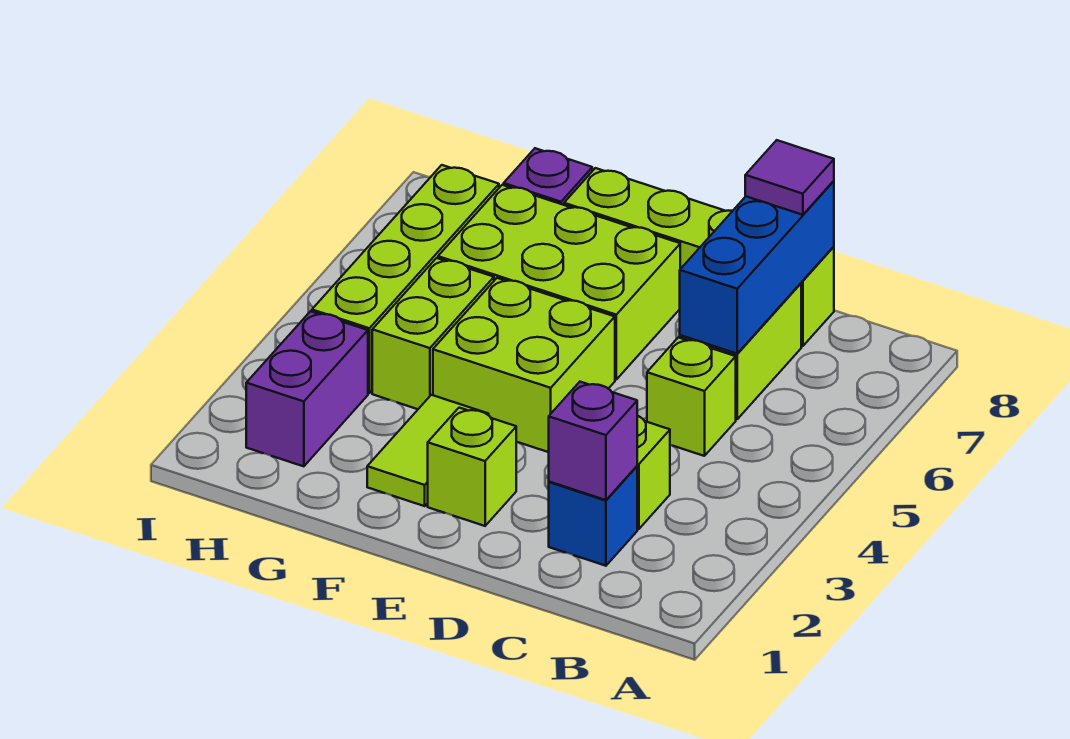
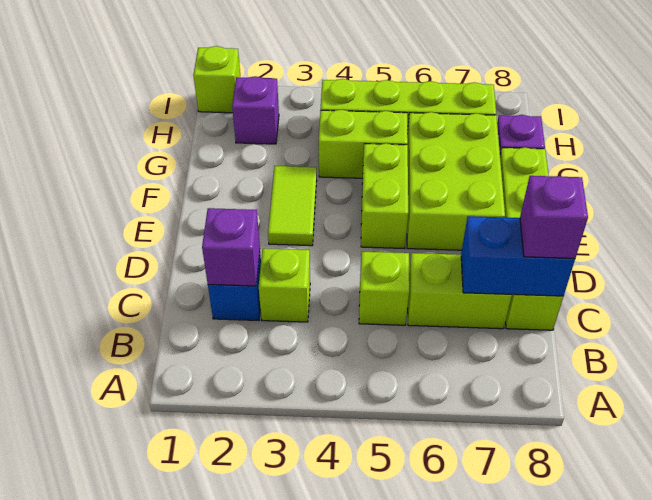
blue brick C6:C8 level 2 -> blue brick C7:C8 level 2
purple tile C8 level 3 -> purple brick C8 level 3
lime brick E2 level 1 -> lime brick I1 level 1
lime brick E4:F5 level 1 -> lime brick E5:F5 level 1
lime tile F2:F3 level 1 -> lime tile E3:F3 level 1
purple brick H2:H3 level 1 -> purple brick H2 level 1

